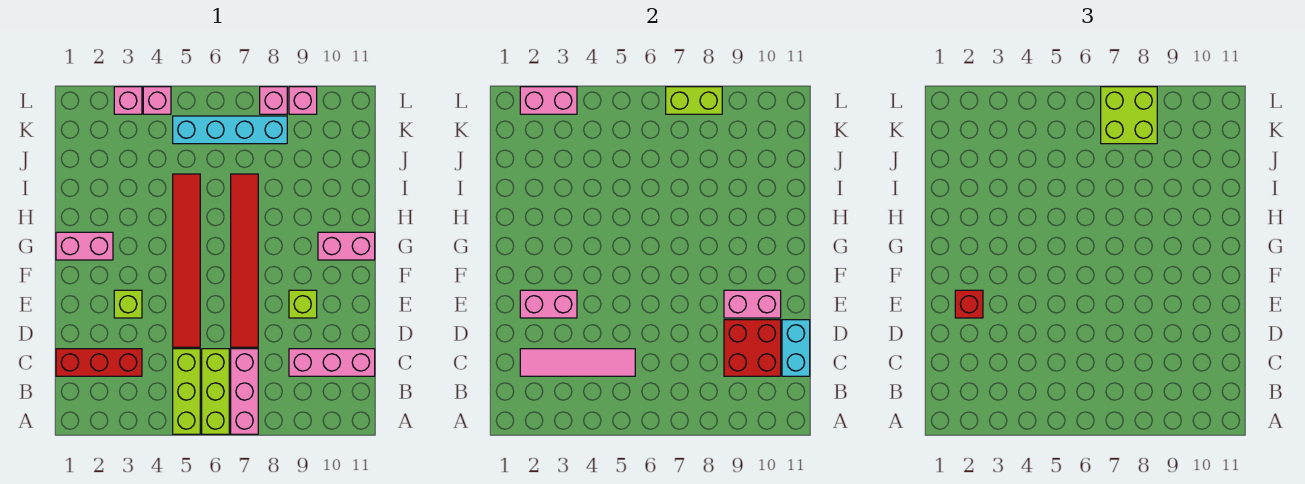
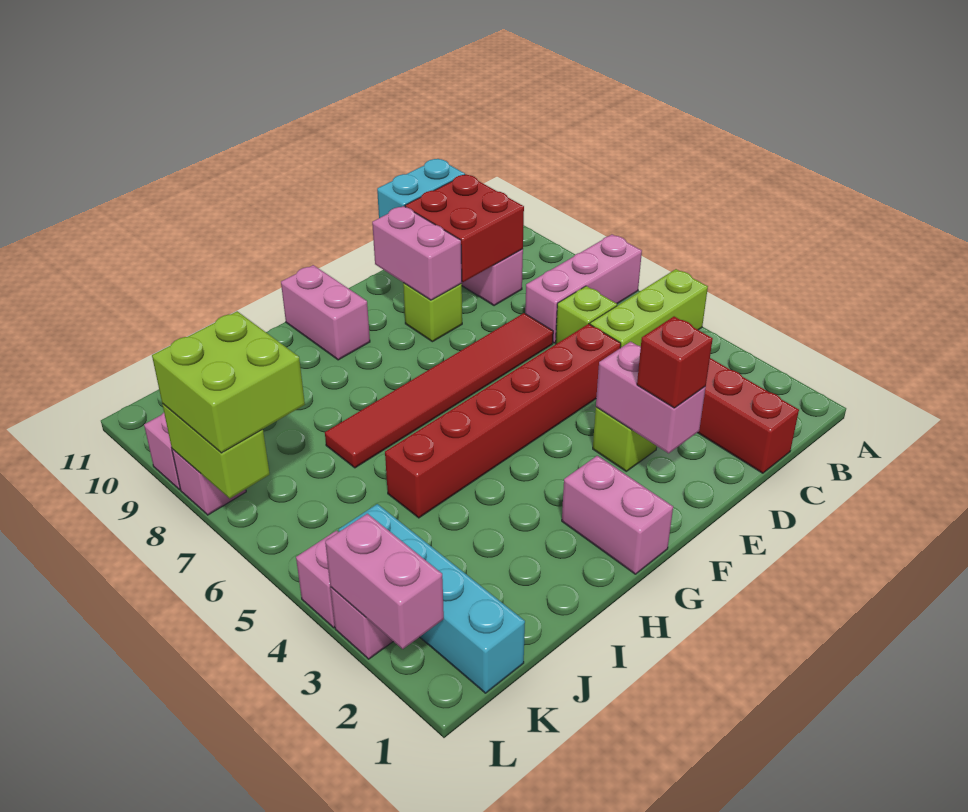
lime brick A6:C6 level 1 -> lime brick C6 level 1
pink tile C2:C5 level 2 -> none
red tile D5:I5 level 1 -> red brick D5:I5 level 1
cyan brick K5:K8 level 1 -> cyan brick K1:K4 level 1

